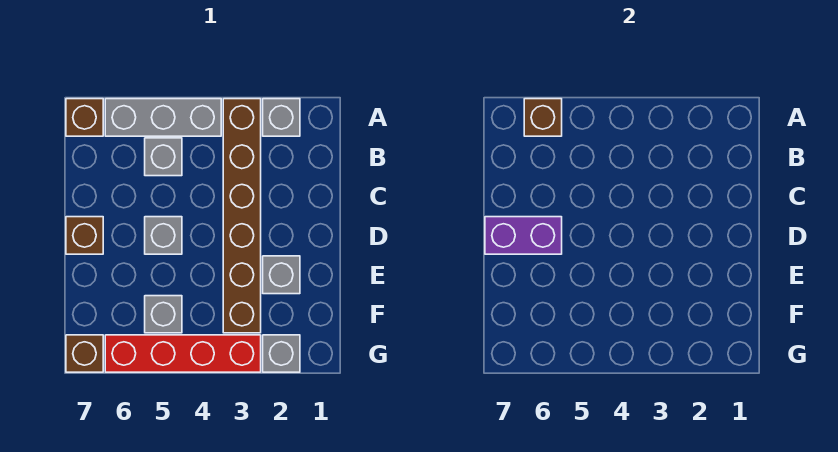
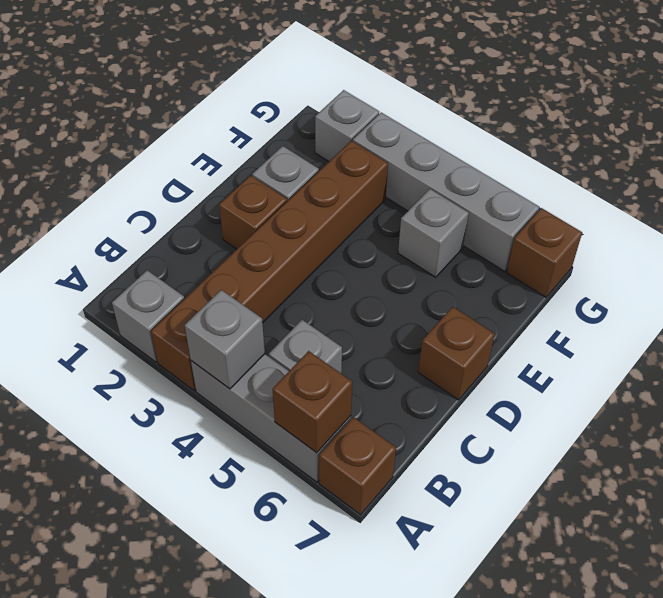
none -> brown brick D2 level 1
grey brick D5 level 1 -> grey brick A4 level 2
purple brick D6:D7 level 2 -> none
red brick G3:G6 level 1 -> grey brick G3:G6 level 1

